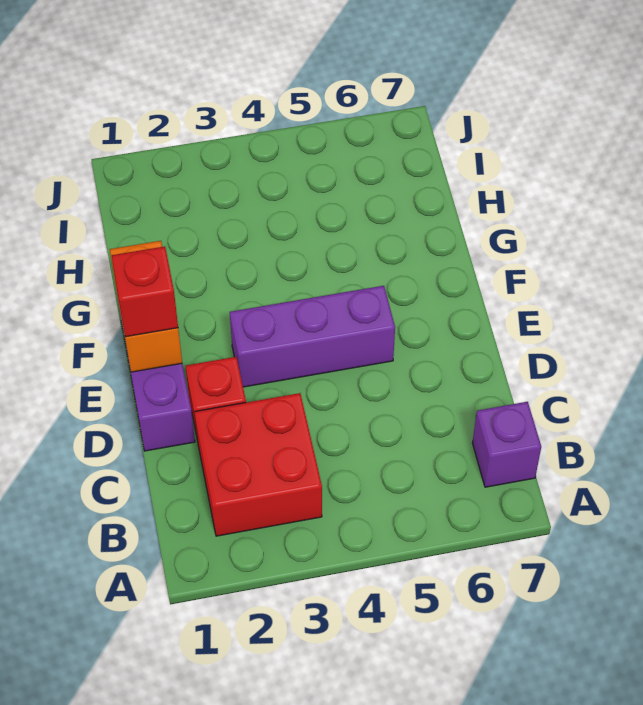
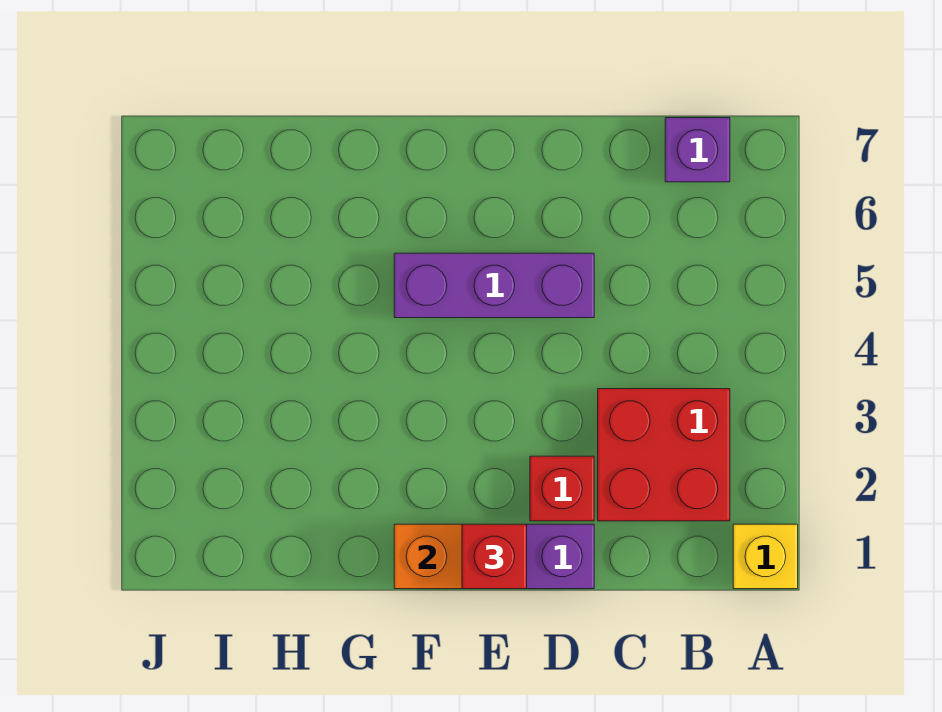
none -> yellow brick A1 level 1
purple brick E3:E5 level 1 -> purple brick D5:F5 level 1

